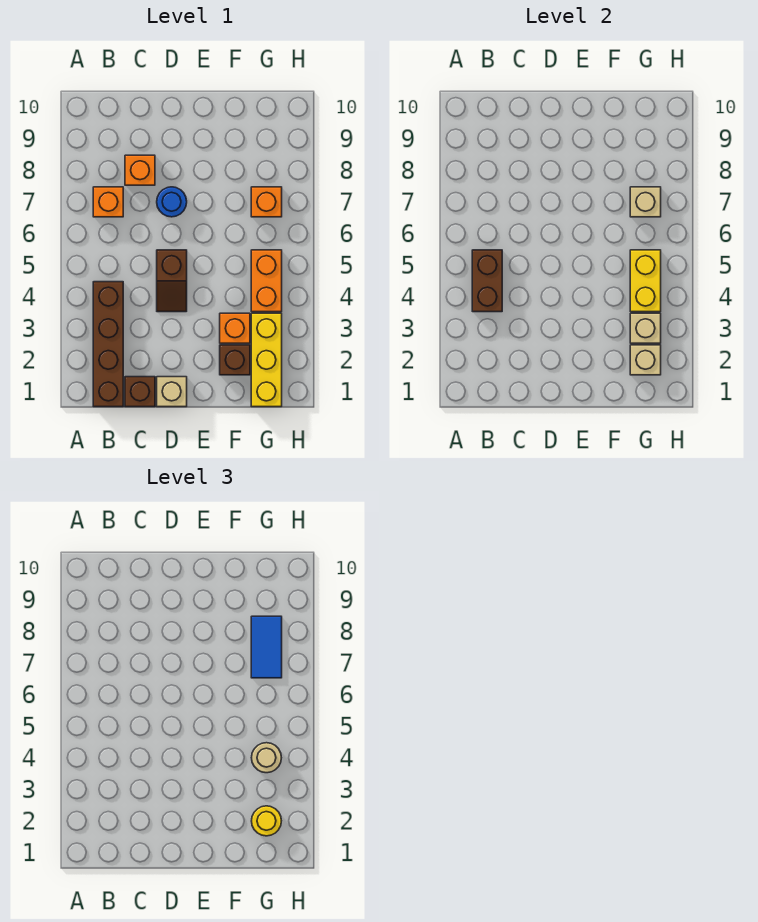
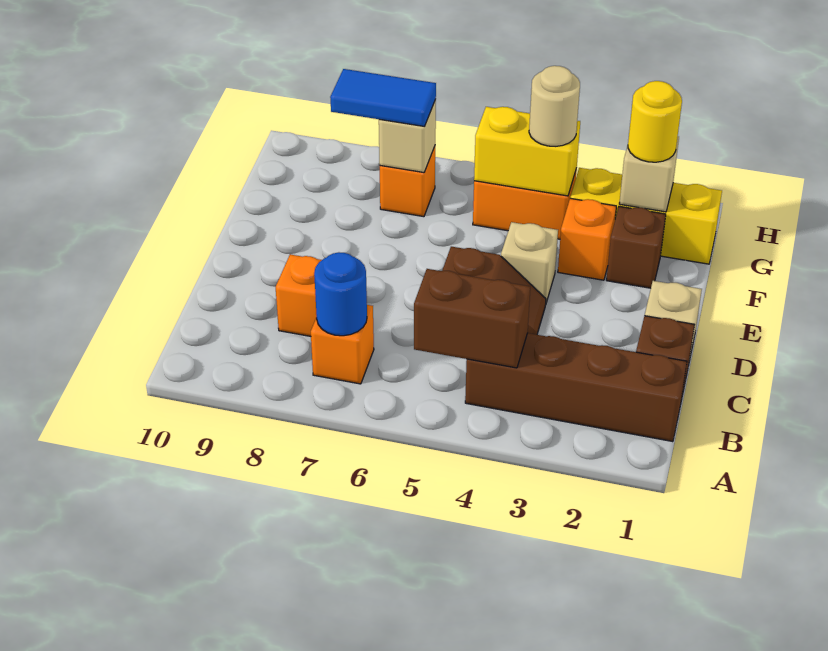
blue round brick D7 level 1 -> blue round brick B7 level 2
tan brick G3 level 2 -> tan brick E4 level 1

